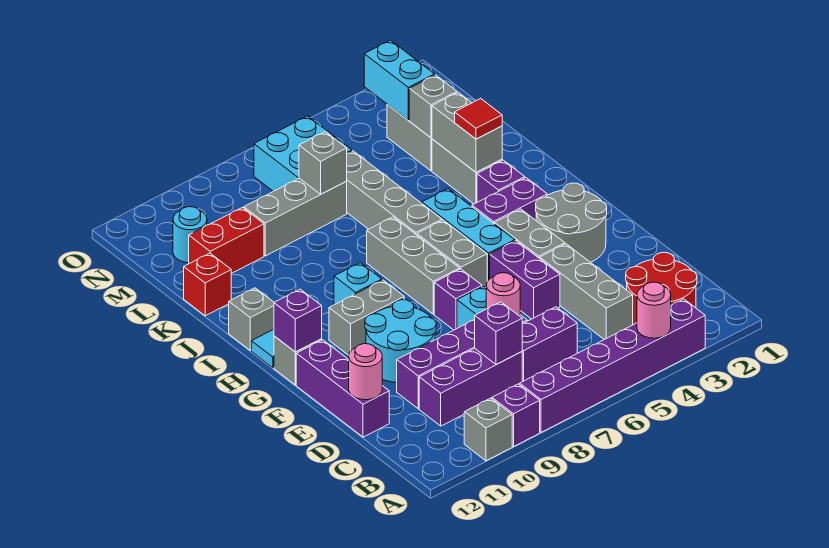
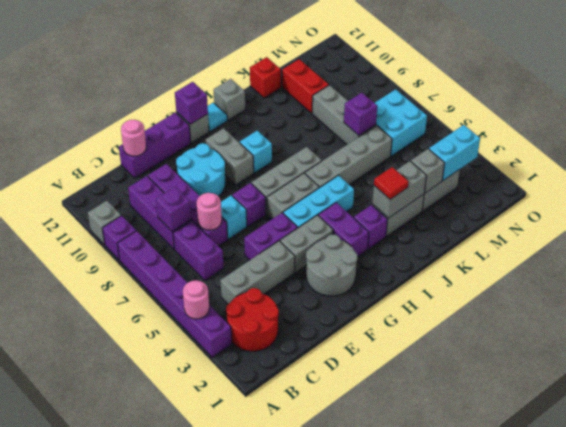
grey brick L7 level 2 -> purple brick L7 level 2
cyan round brick M11 level 1 -> none

